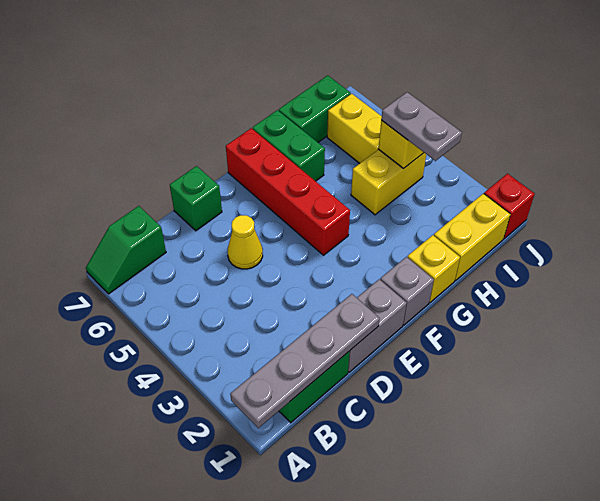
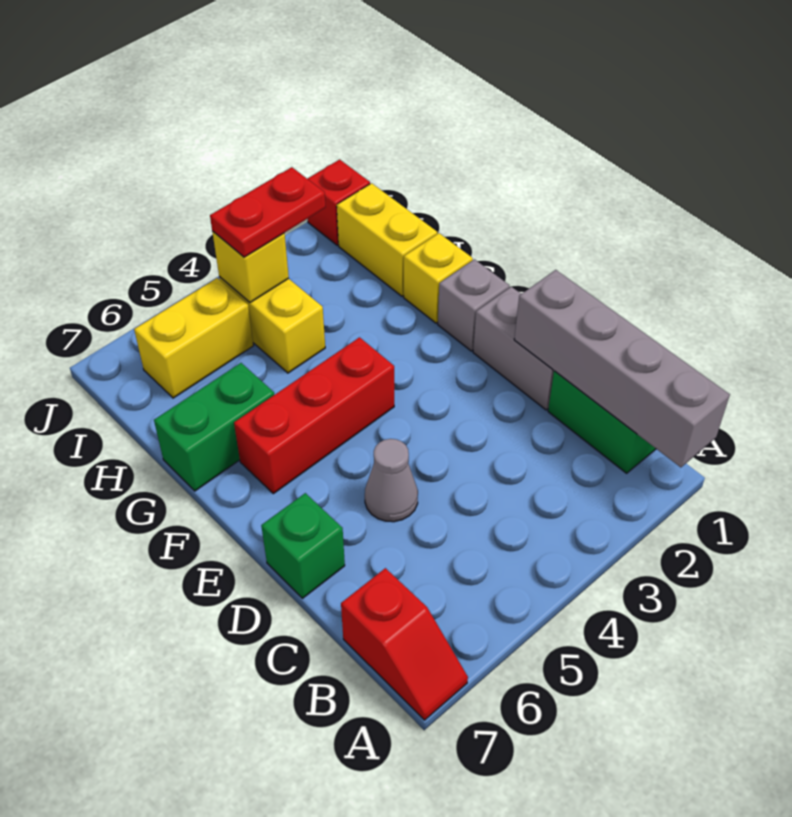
grey plate A1:D1 level 2 -> grey brick A1:D1 level 2
green slope A7:B7 level 1 top B -> red slope A7:B7 level 1 top B
yellow cone D5 level 1 -> grey cone D5 level 1
red brick F4:F7 level 1 -> red brick F4:F6 level 1
green brick H7:I7 level 1 -> none
grey plate I3:I4 level 3 -> red plate I3:I4 level 3

